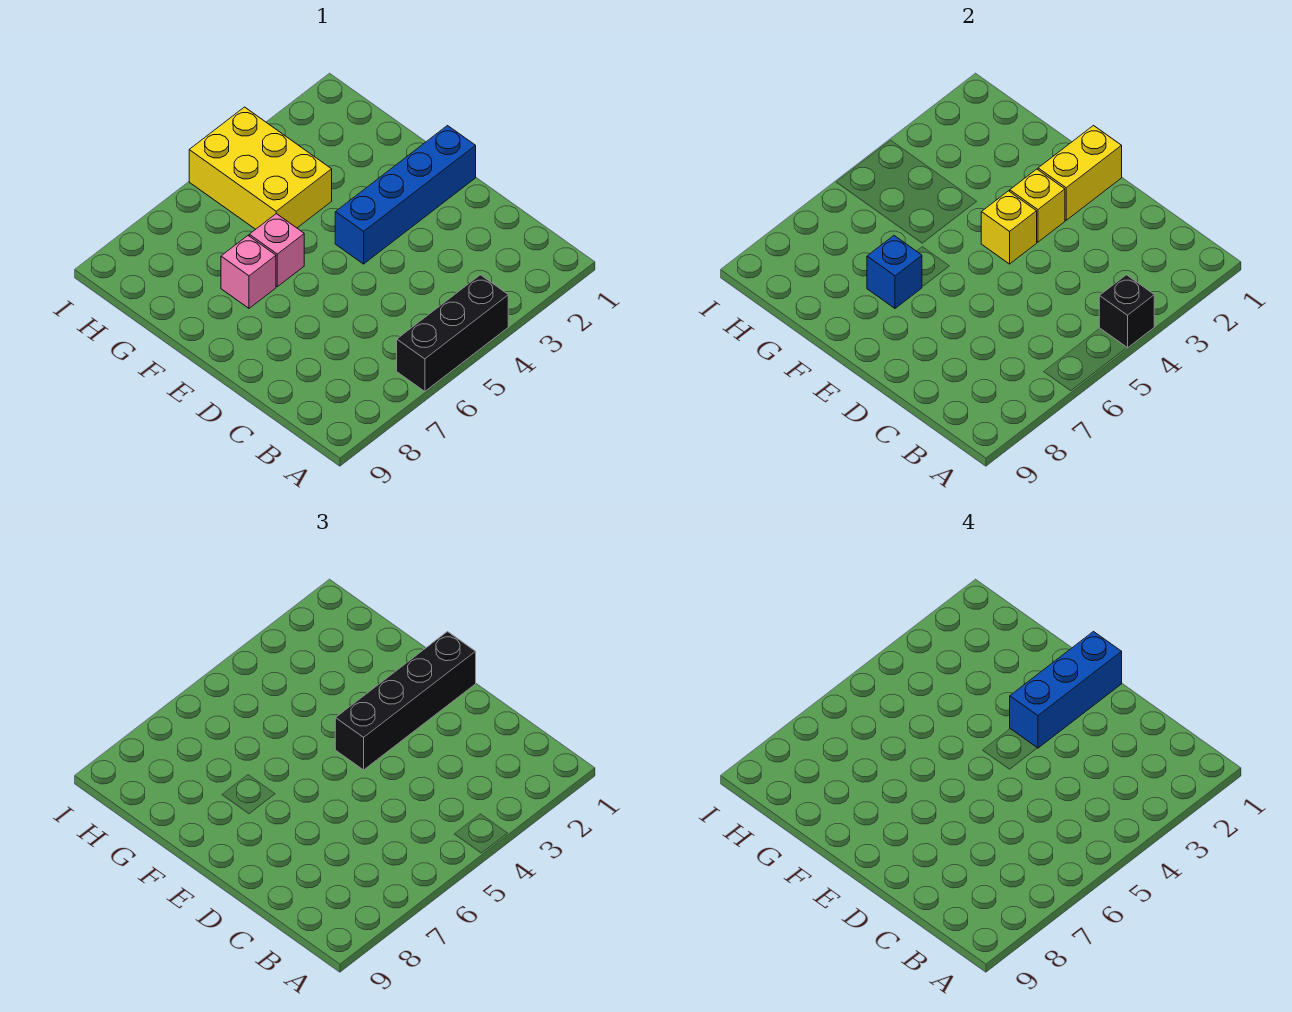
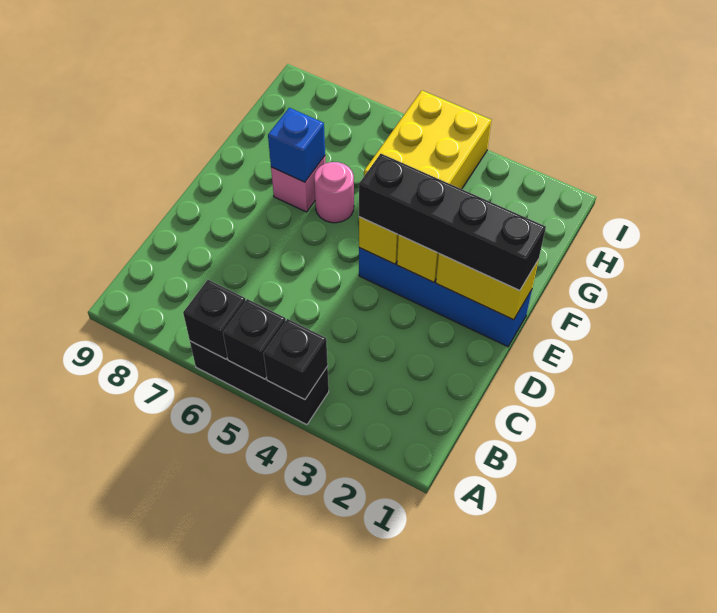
none -> black brick A5 level 2
none -> black brick A6 level 2
blue brick E1:E3 level 4 -> none
pink brick F6 level 1 -> pink round brick F6 level 1

